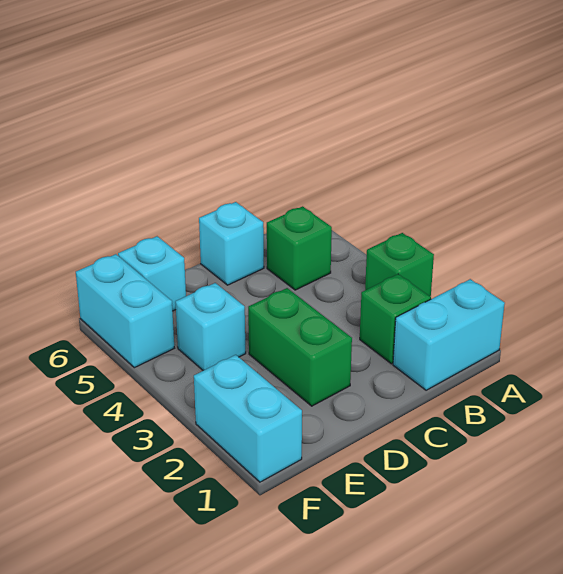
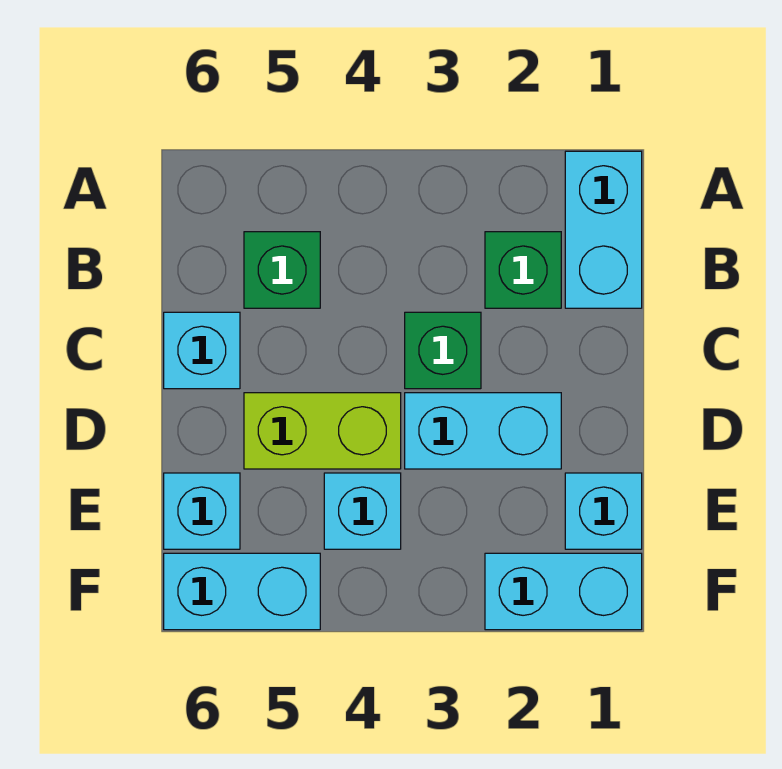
green brick A3 level 1 -> green brick C3 level 1
green brick D2:D3 level 1 -> cyan brick D2:D3 level 1
none -> lime brick D4:D5 level 1
none -> cyan brick E1 level 1

